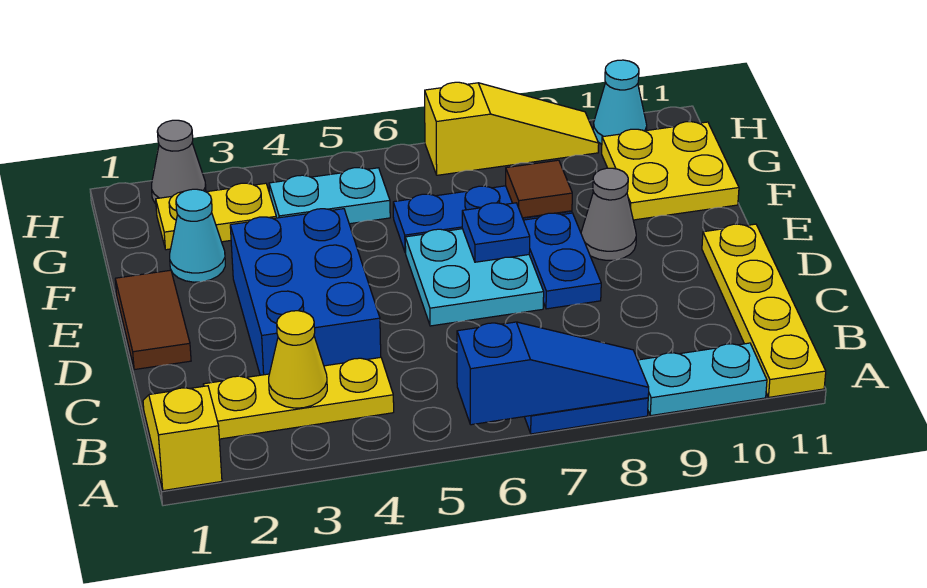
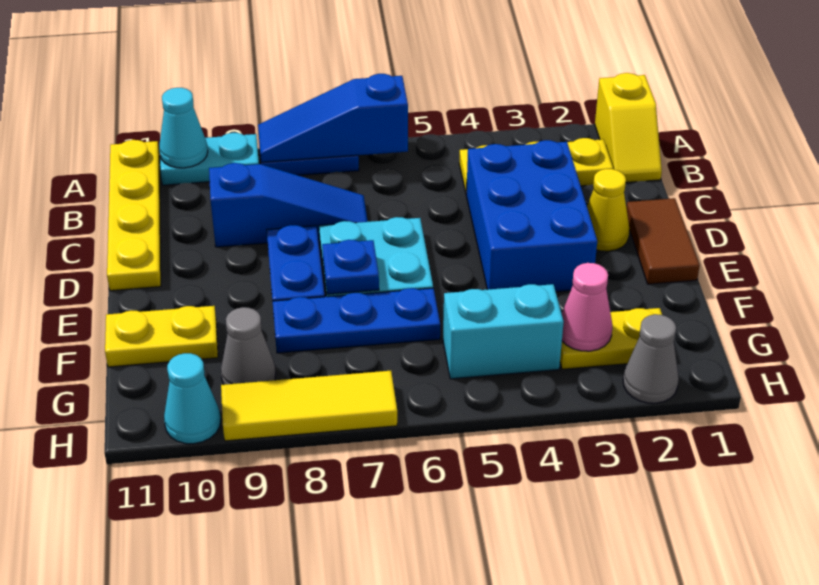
yellow cone B3 level 2 -> yellow cone D2 level 1
none -> blue slope C7:C9 level 1 top 9
grey cone E9 level 1 -> grey cone G9 level 1
cyan cone F2 level 1 -> cyan cone A10 level 2
brown tile F8 level 2 -> none
yellow plate F10:G11 level 1 -> yellow plate F10:F11 level 1
none -> pink cone G3 level 2
cyan plate G4:G5 level 1 -> cyan brick G4:G5 level 1
yellow slope H7:H9 level 1 top 7 -> yellow tile H7:H9 level 1

